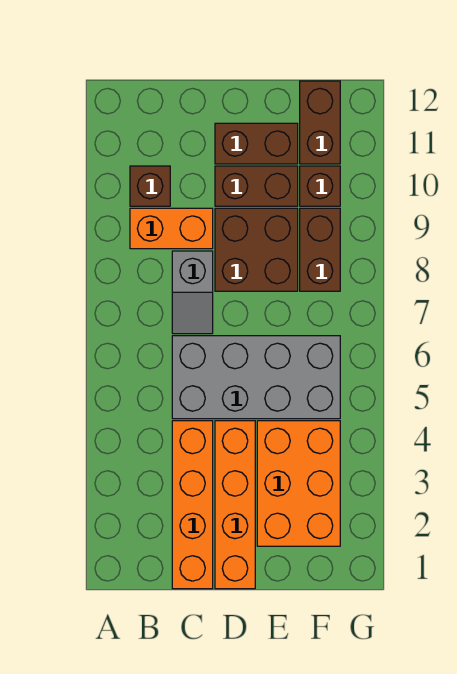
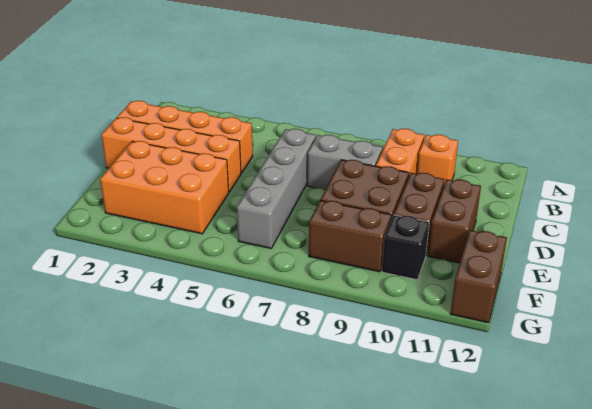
brown brick B10 level 1 -> orange brick B10 level 1
grey brick C5:F6 level 1 -> grey brick C6:F6 level 1
grey slope C7:C8 level 1 top 8 -> grey brick C7:C8 level 1
brown brick F10 level 1 -> black brick F10 level 1
brown brick F11:F12 level 1 -> brown brick F12:G12 level 1

